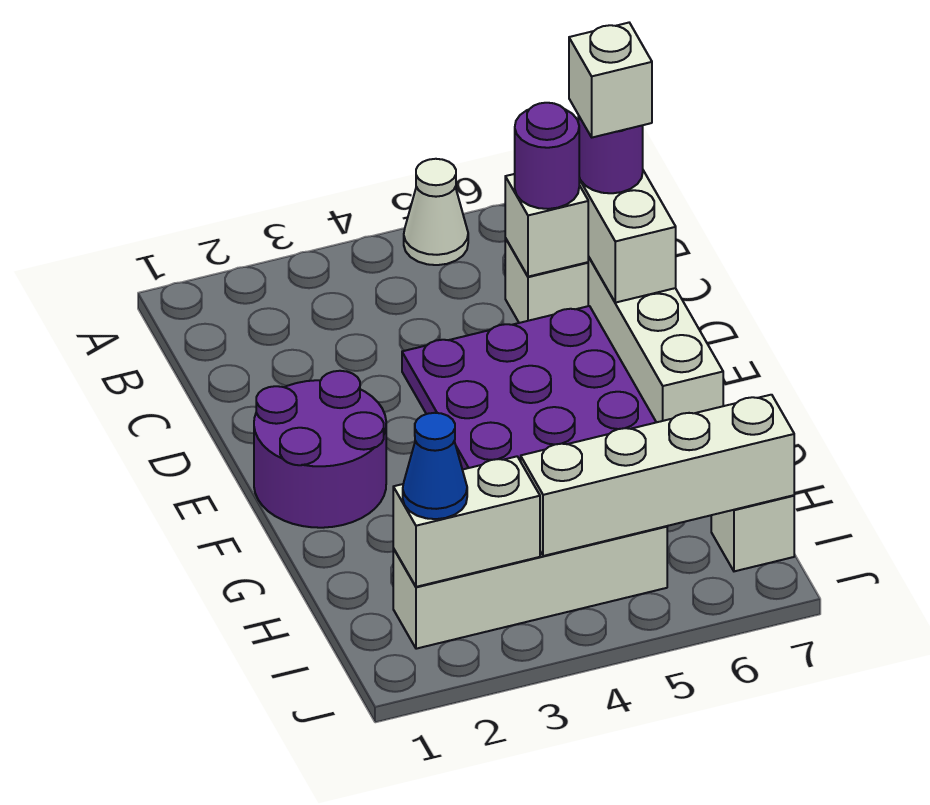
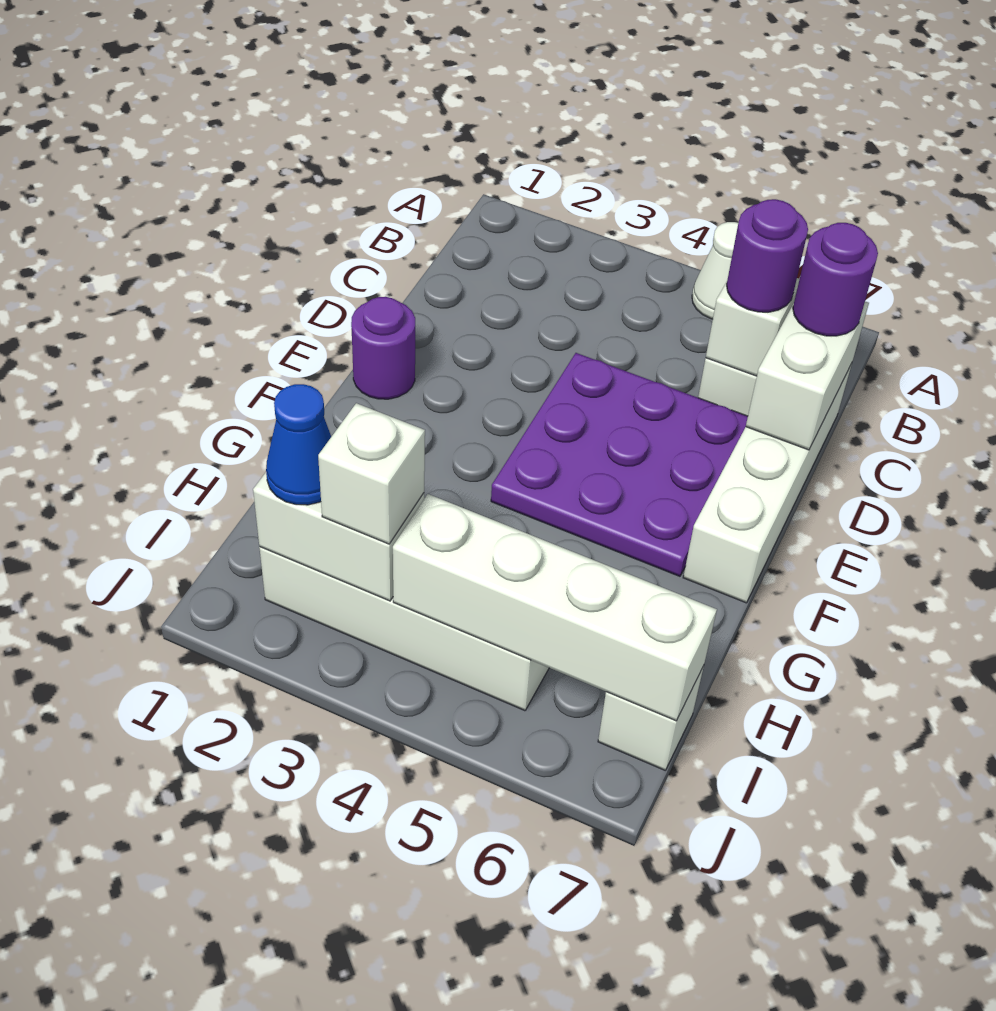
white brick C7 level 4 -> white brick I3 level 3
purple round brick E1:F2 level 1 -> purple round brick E1 level 1

